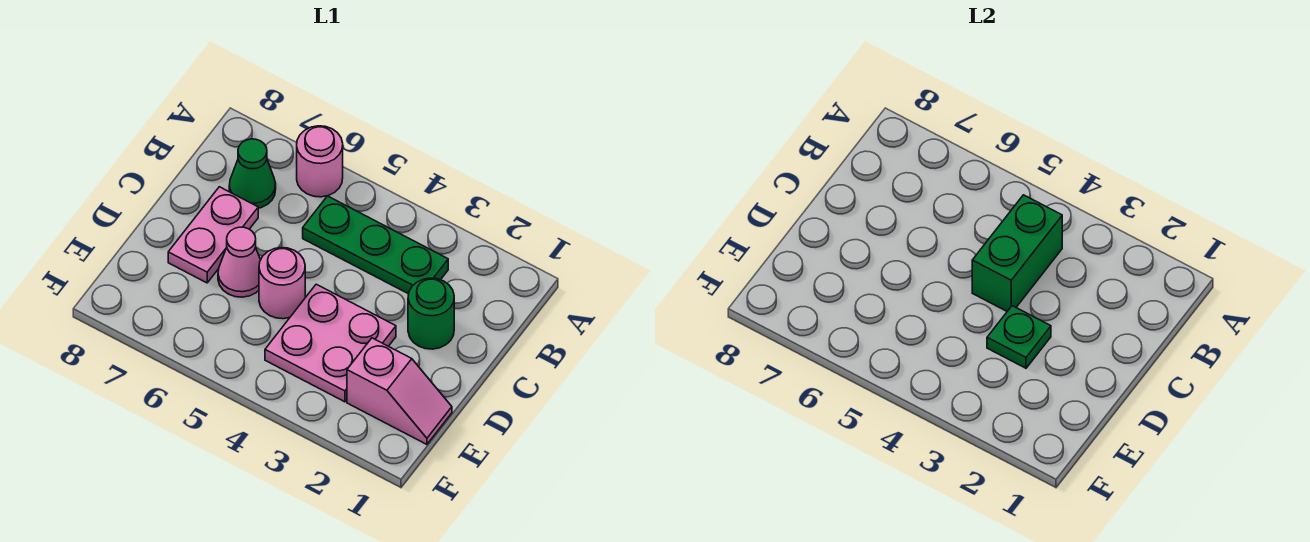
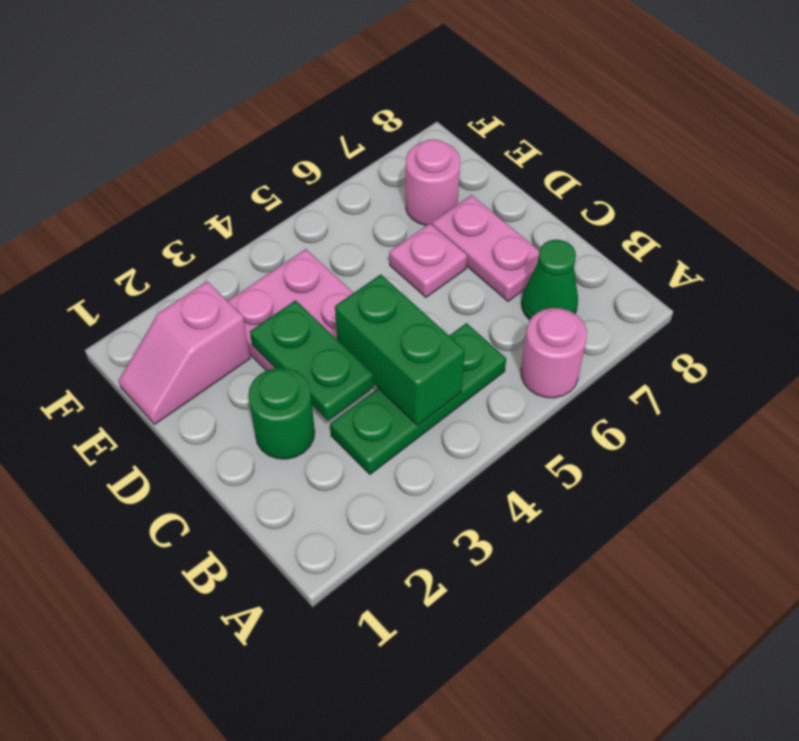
green plate D3 level 2 -> green plate C3:D3 level 2
pink round brick D5 level 1 -> pink round brick E7 level 1
pink cone D6 level 1 -> pink plate D6 level 1

